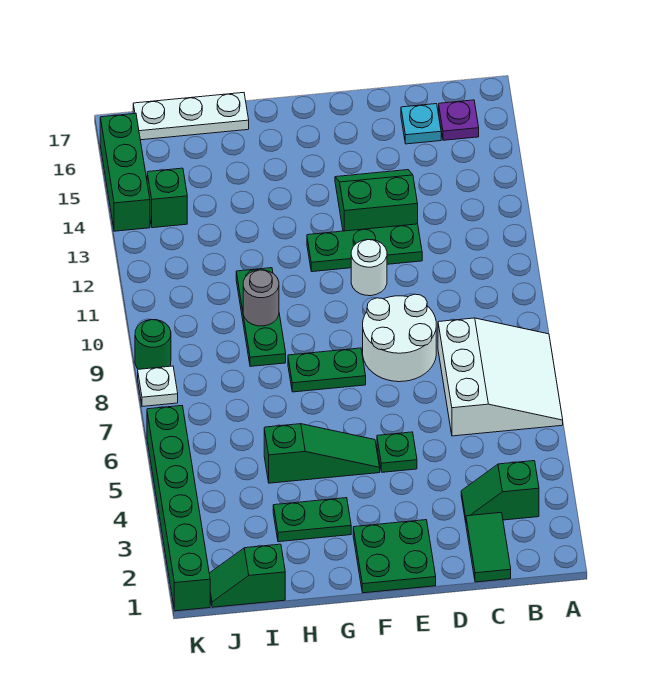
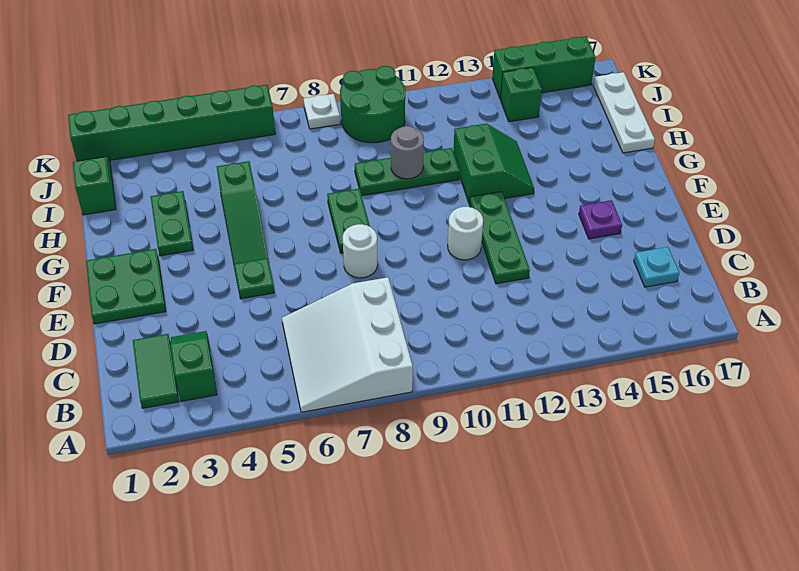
white slope A6:C8 level 1 top C -> white slope A6:C8 level 1 top 8
purple plate B16 level 1 -> purple plate E15 level 1
green tile C1:C2 level 1 -> green tile B2:C2 level 1
white round brick D8:E9 level 1 -> white round brick E8 level 1
green slope D13:E14 level 1 top 13 -> green slope G12:H13 level 1 top 12
green round brick K9 level 1 -> green round brick J9:K10 level 1

